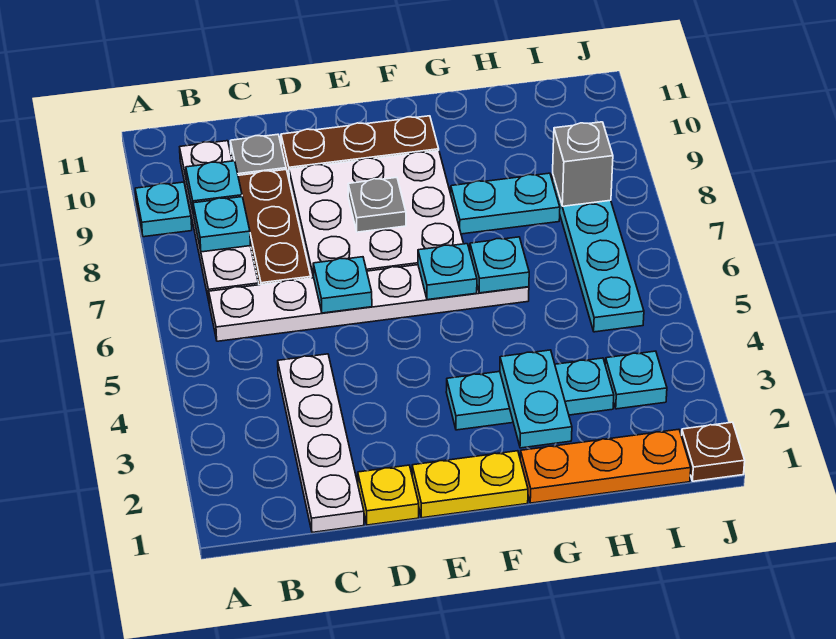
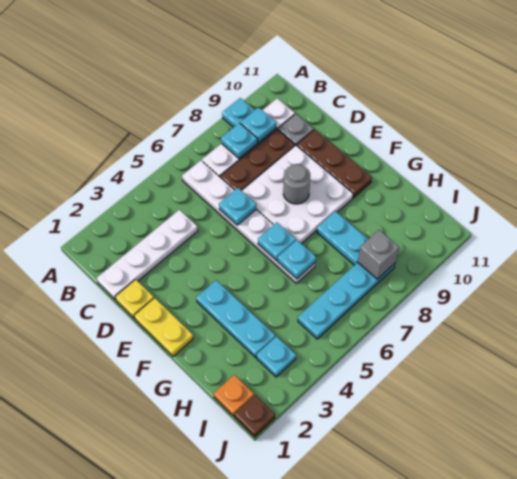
grey plate E8 level 2 -> grey round brick E8 level 2
orange plate G1:I1 level 1 -> orange plate I1 level 1
cyan plate G2:G3 level 2 -> none

